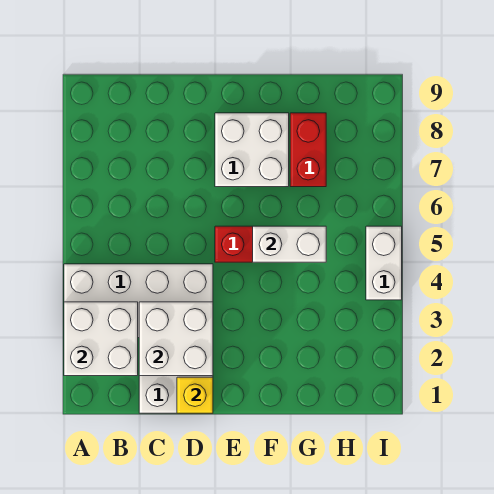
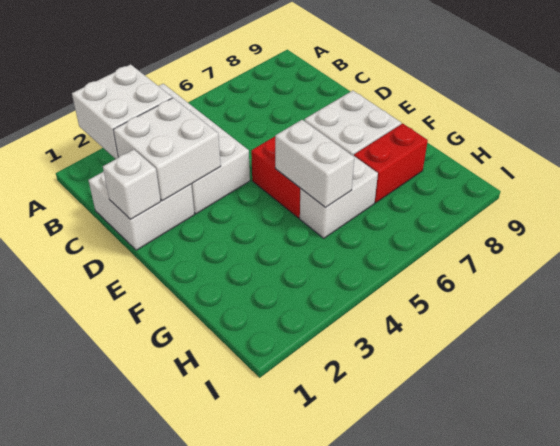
yellow brick D1 level 2 -> white brick D1 level 2
white brick I4:I5 level 1 -> white brick G5:G6 level 1

